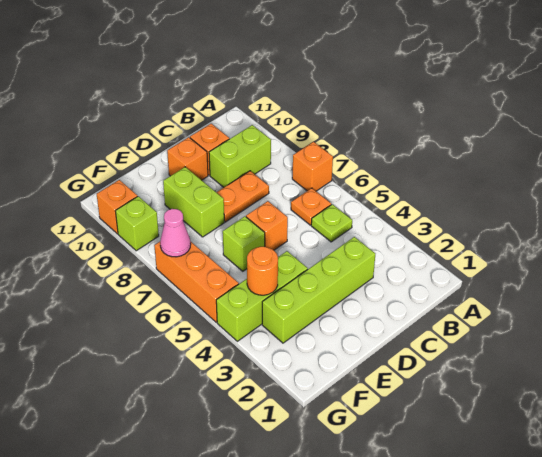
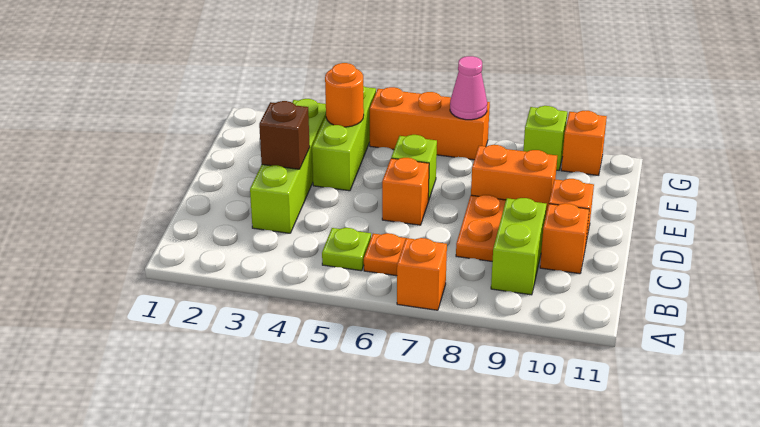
none -> brown brick D3 level 2
lime brick E8:E9 level 1 -> orange brick E8:E9 level 1

